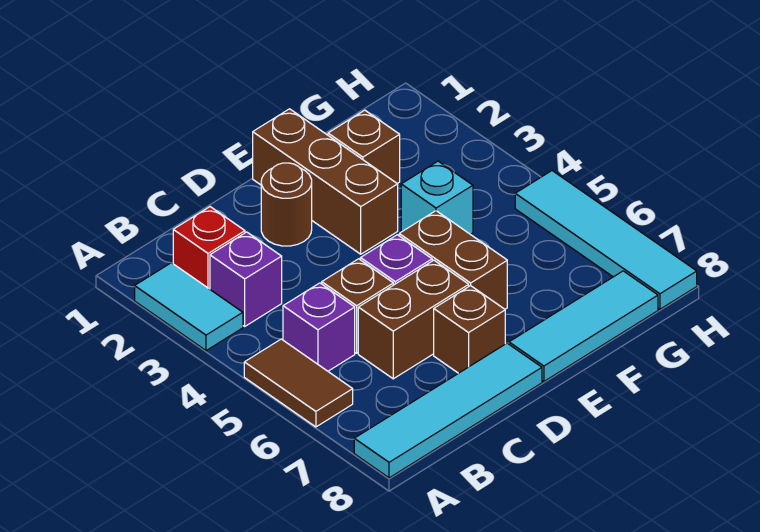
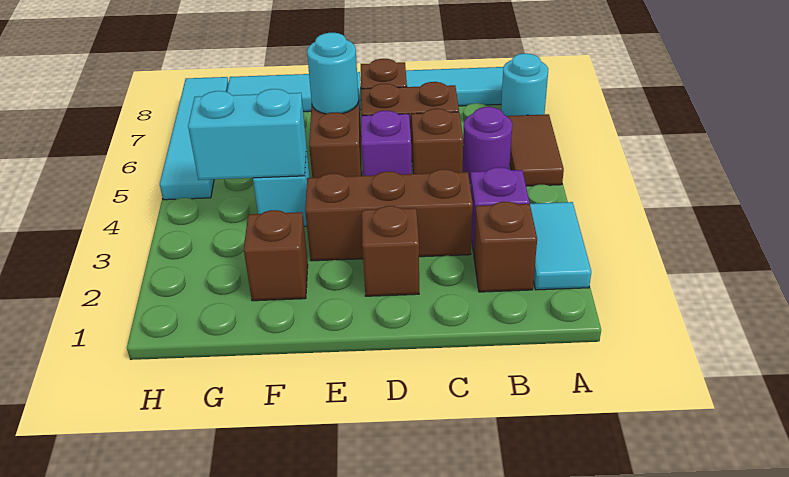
none -> cyan round brick A7 level 1
red brick B2 level 1 -> brown brick B2 level 1
purple brick B5 level 1 -> purple round brick B5 level 1
brown round brick D2 level 1 -> brown brick D2 level 1
brown brick E1:E3 level 1 -> brown brick C3:E3 level 1
none -> cyan round brick E6 level 2
none -> cyan brick F4:G4 level 2

